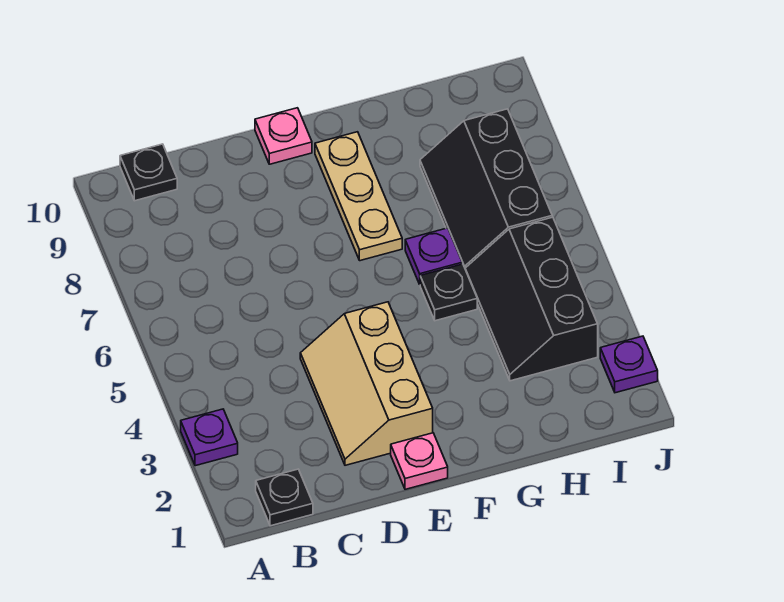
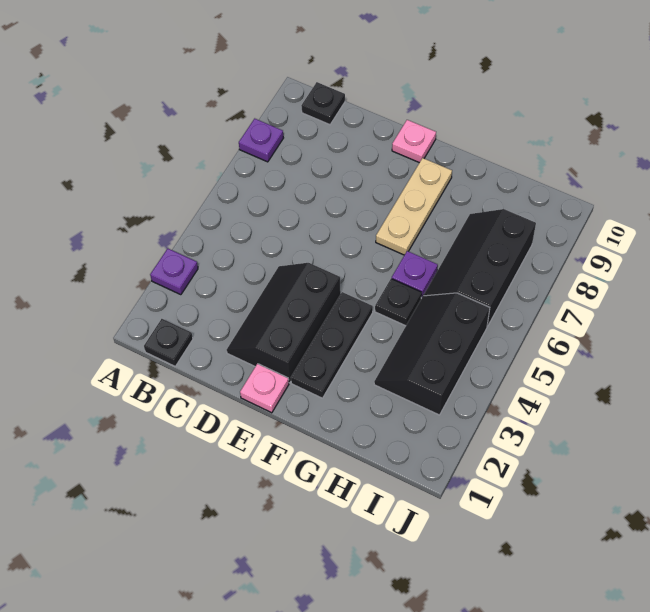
tan slope D2:E4 level 1 top E -> black slope D2:E4 level 1 top E
none -> black plate F2:F4 level 1
purple plate J2 level 1 -> purple plate A8 level 1

